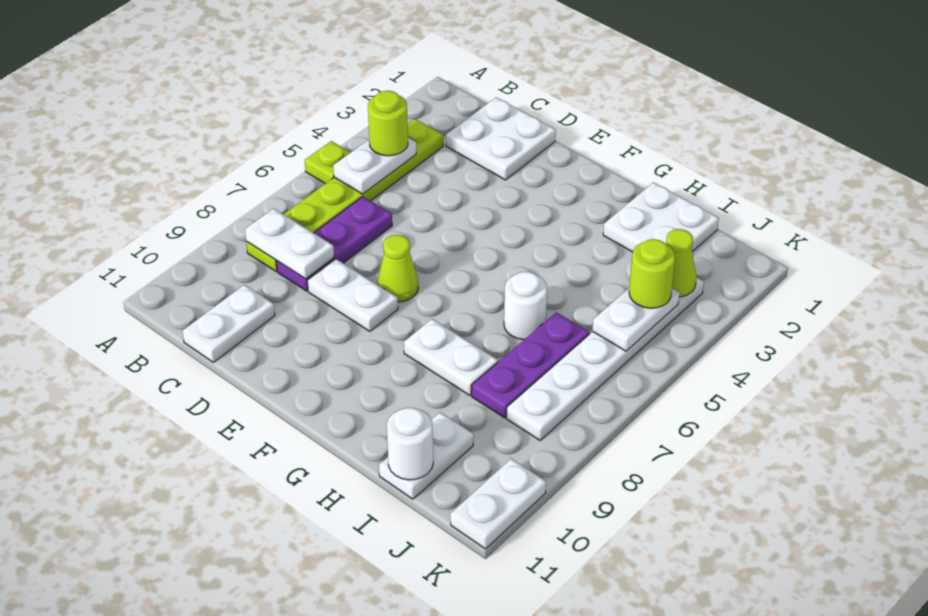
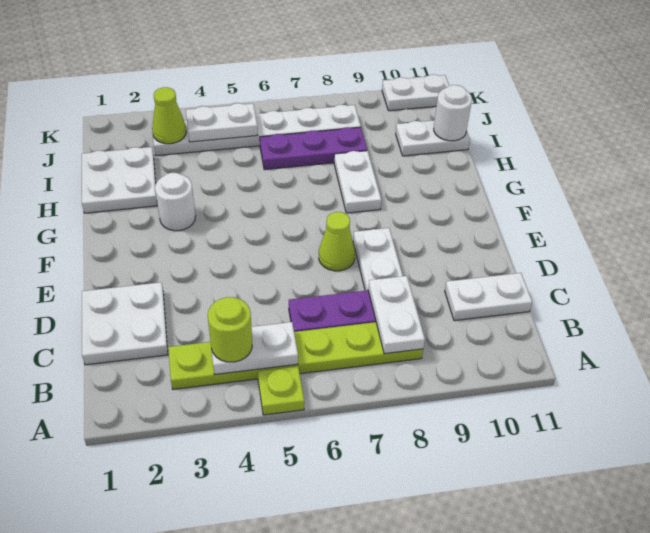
white round brick H6 level 1 -> white round brick G3 level 1
lime round brick J4 level 3 -> none

